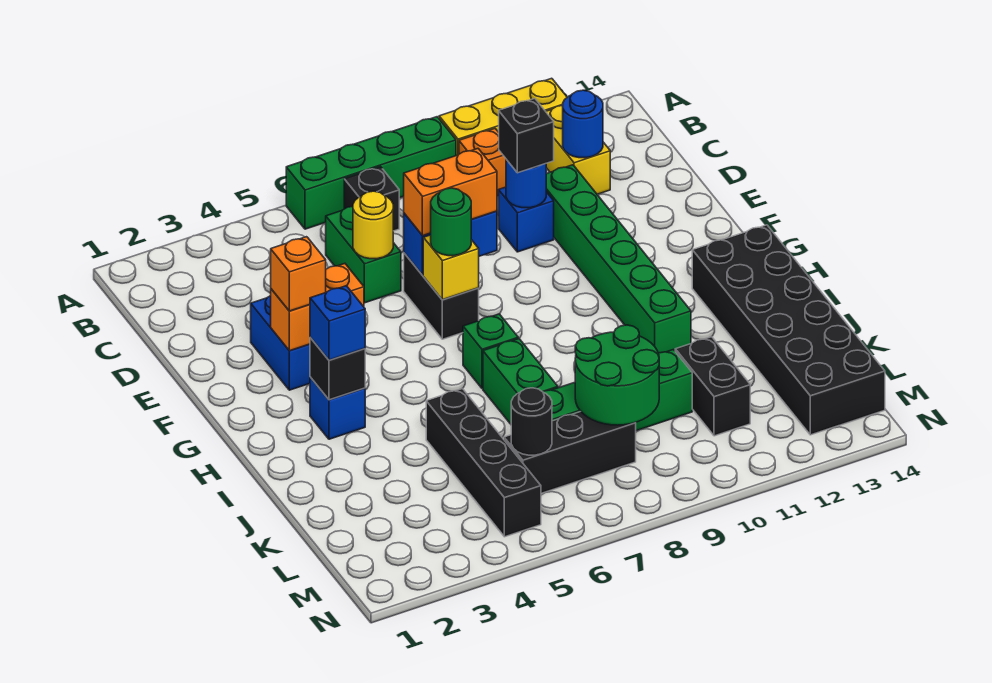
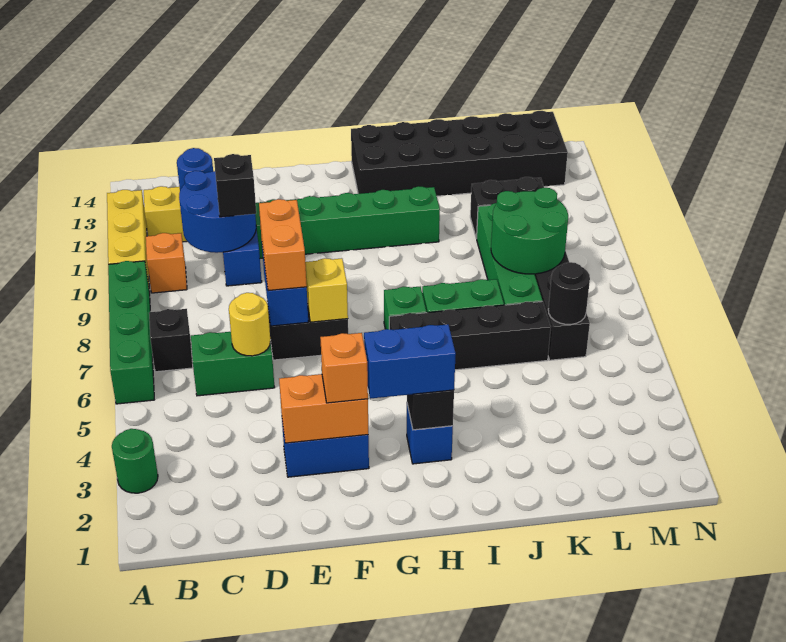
blue round brick D10 level 2 -> blue round brick C10:D11 level 2
orange brick F3:F4 level 2 -> orange brick E3:F3 level 2
green round brick F7 level 3 -> green round brick A3 level 1
blue brick H3 level 3 -> blue brick G3:H3 level 3
black brick J5:M5 level 1 -> black brick H6:K6 level 1

